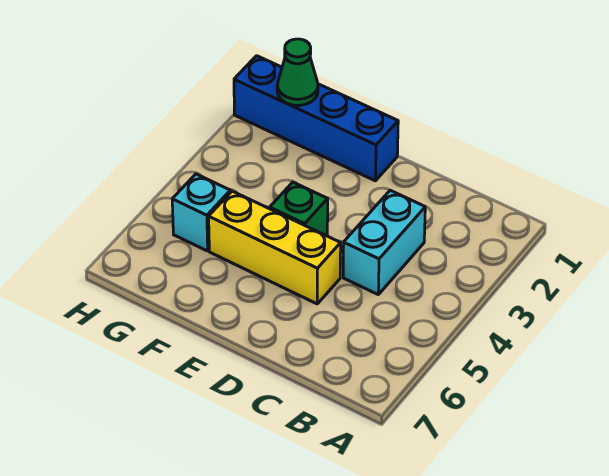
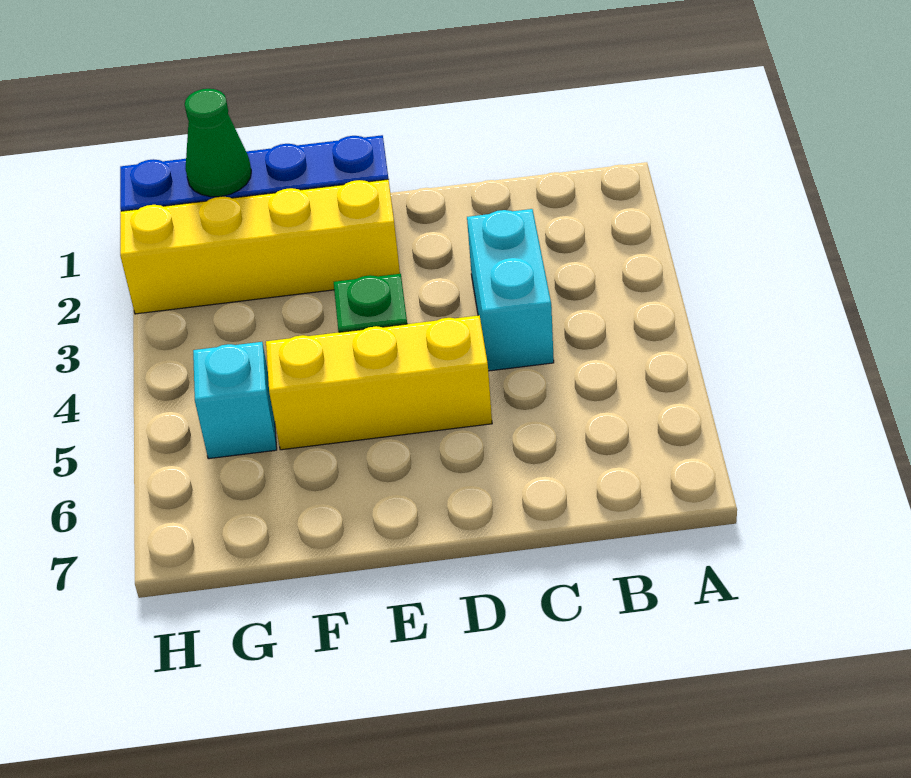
none -> yellow brick E2:H2 level 1

